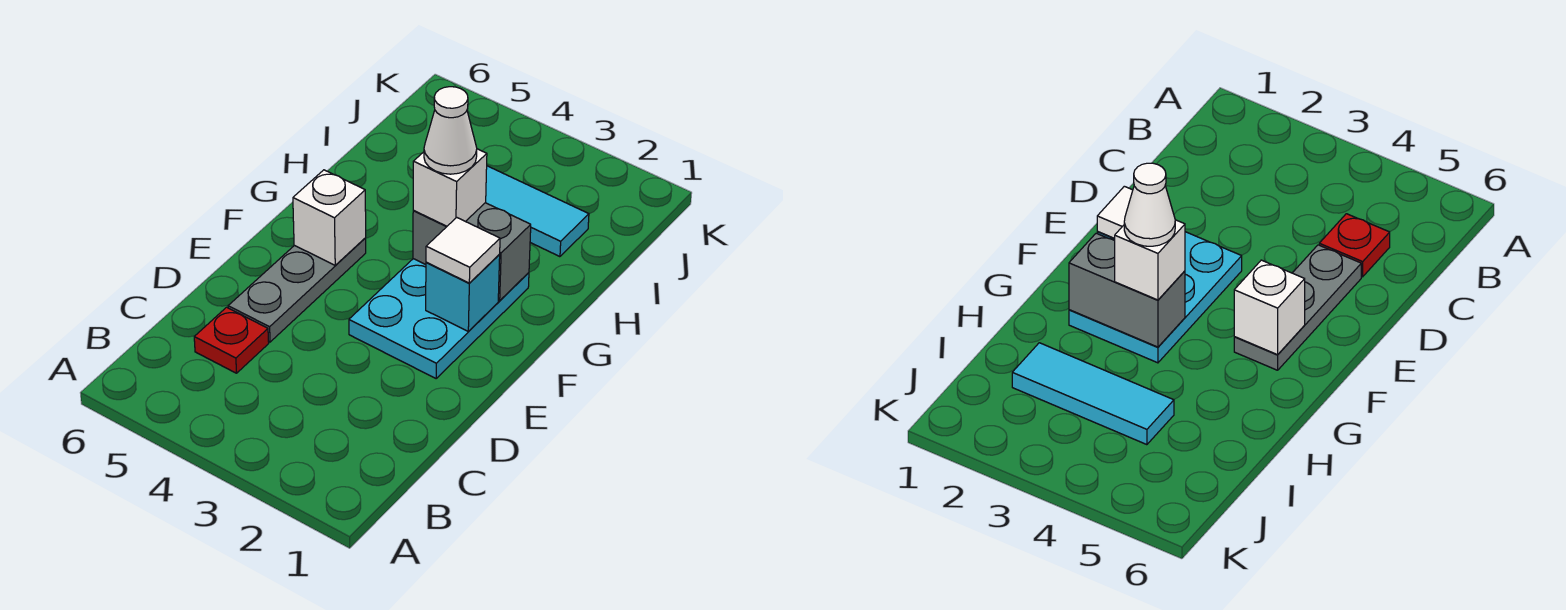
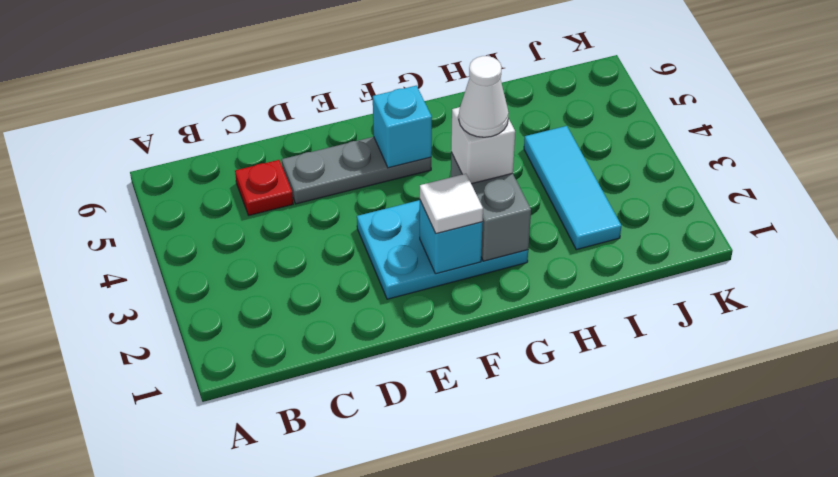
white brick F5 level 2 -> cyan brick F5 level 2

